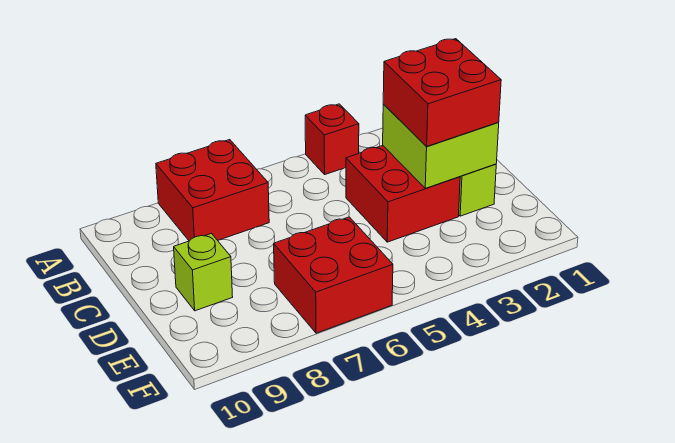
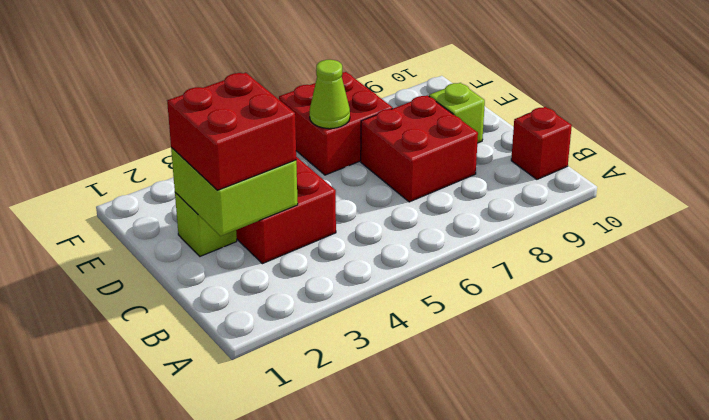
red brick A4 level 1 -> red brick B10 level 1
red brick A7:B8 level 1 -> red brick C7:D8 level 1
none -> lime cone E6 level 2

